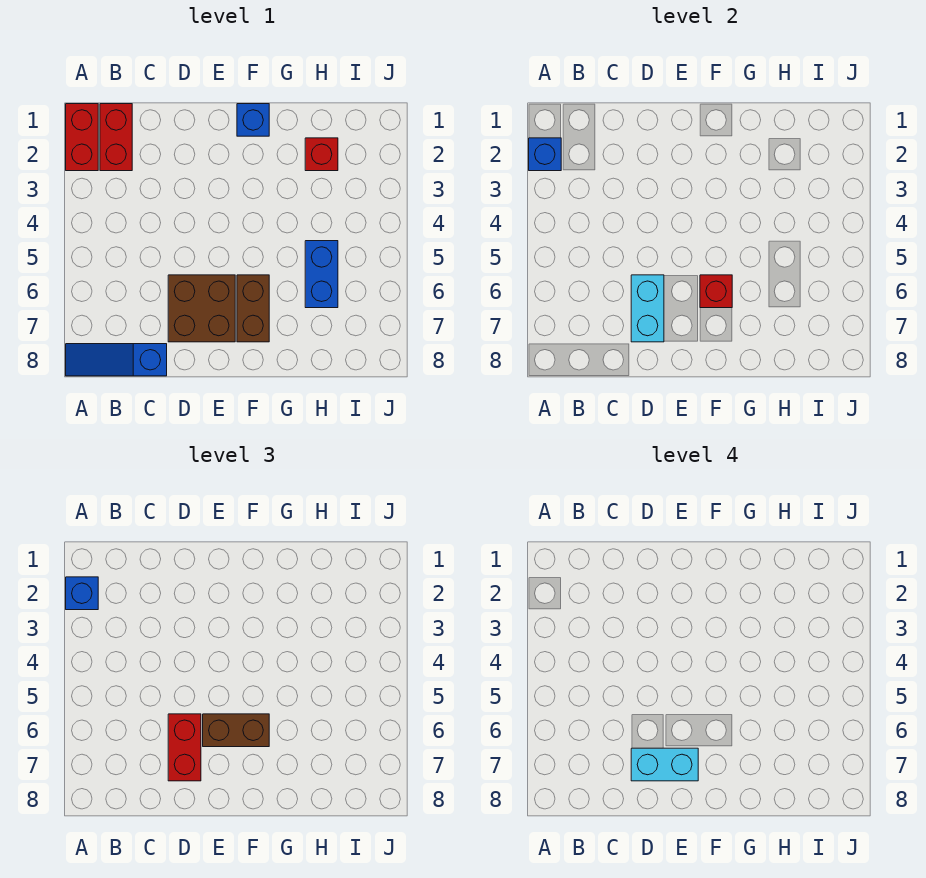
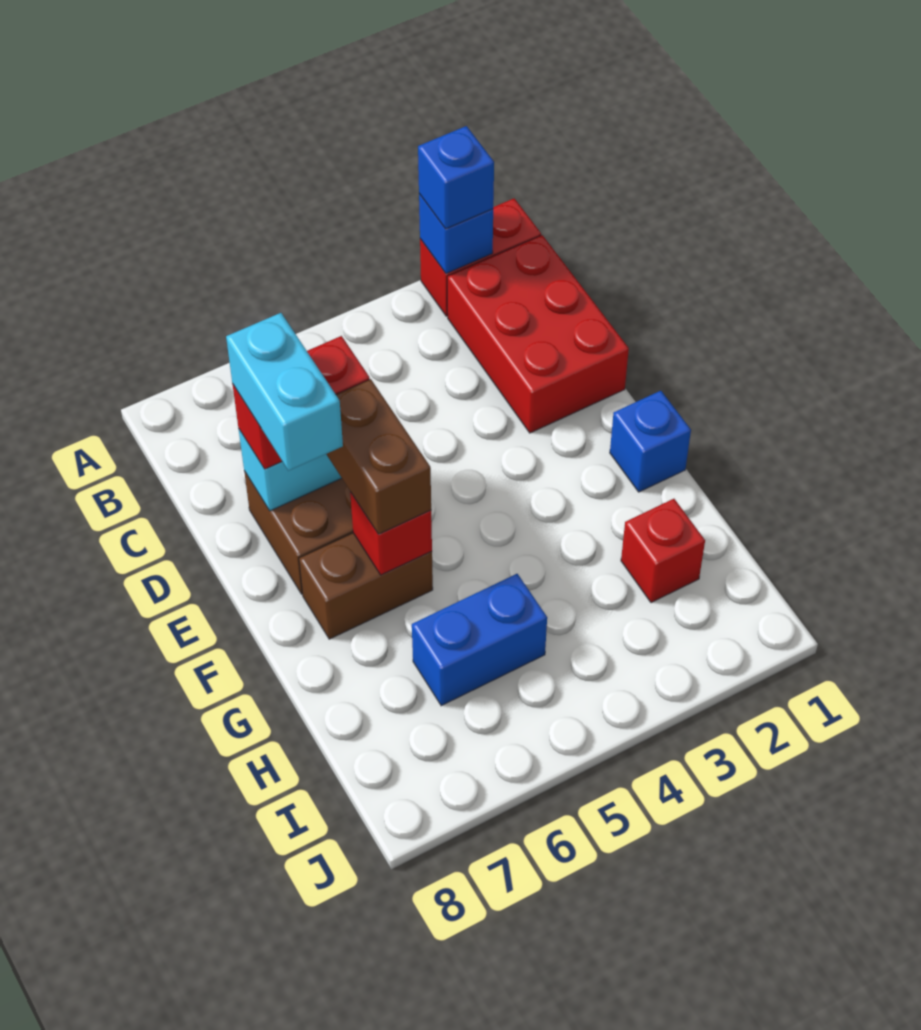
blue slope A8:C8 level 1 top C -> none
red brick B1:B2 level 1 -> red brick B1:D2 level 1

